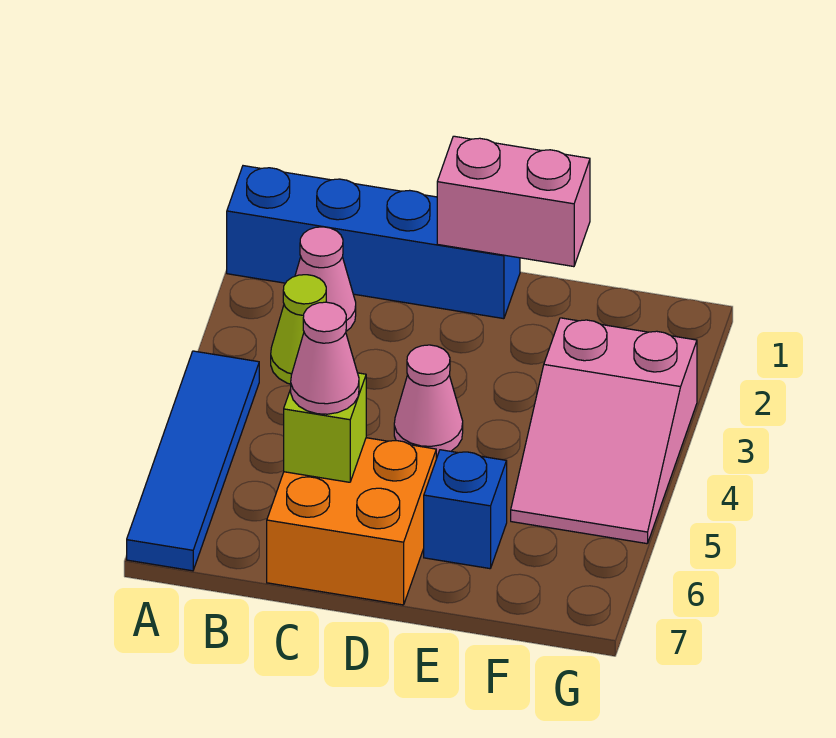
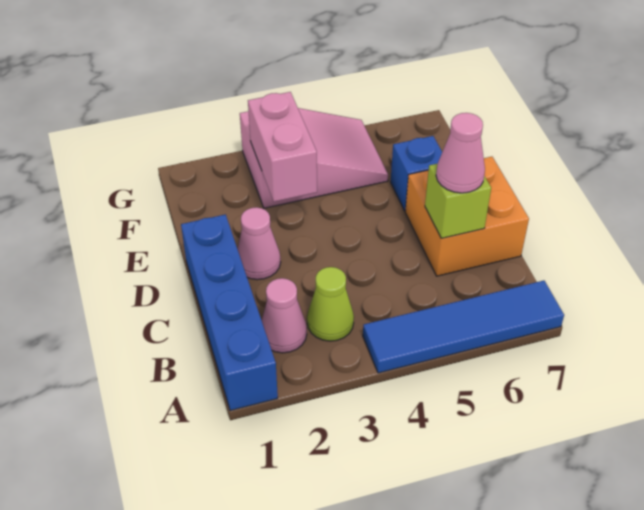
pink brick D1:E1 level 2 -> pink brick E3:F3 level 2
pink cone D4 level 1 -> pink cone D2 level 1

